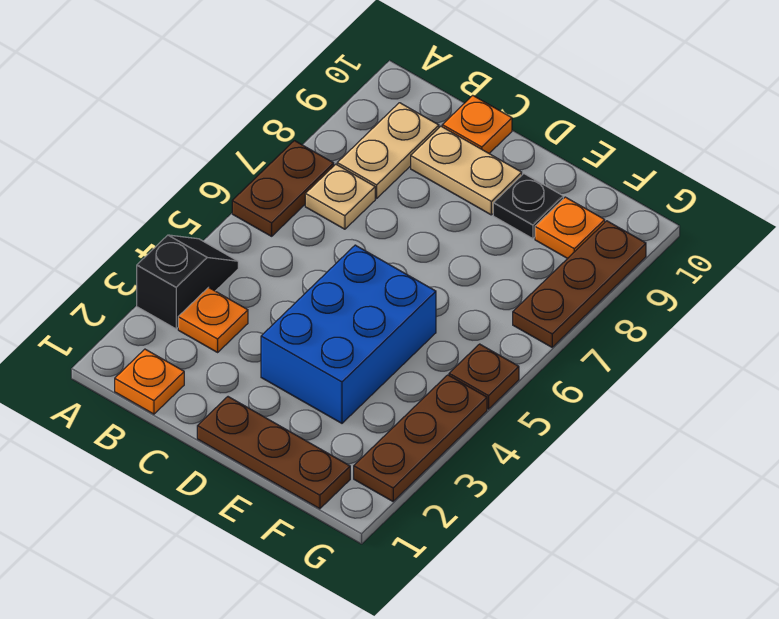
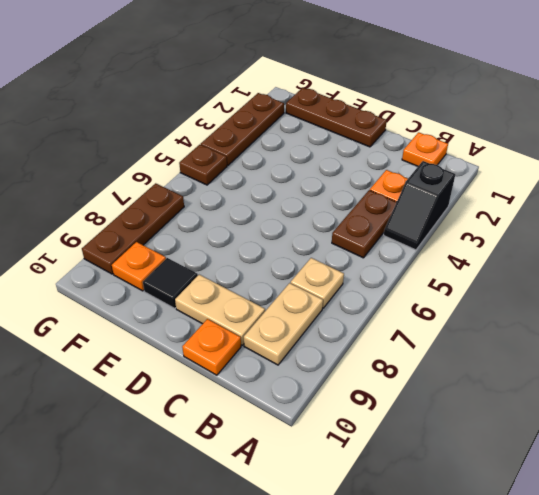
brown plate A6:A7 level 1 -> brown plate B4:B5 level 1
blue brick D3:E5 level 1 -> none
black plate E9 level 1 -> black tile E9 level 1

